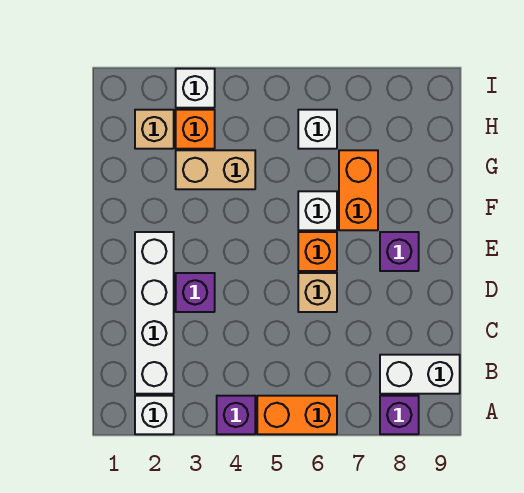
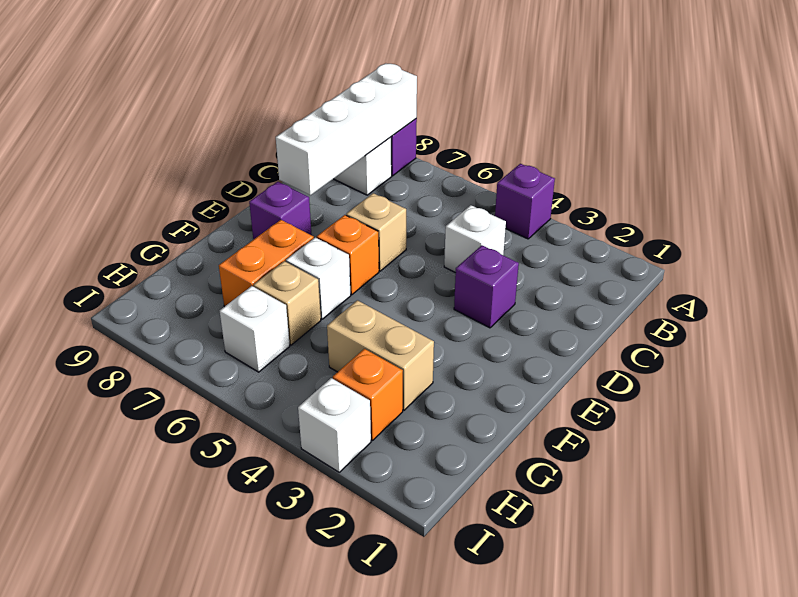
white brick A2 level 1 -> white brick C4 level 1
orange brick A5:A6 level 1 -> none
white brick B2:E2 level 1 -> white brick A8:D8 level 2
tan brick H2 level 1 -> tan brick G6 level 1

